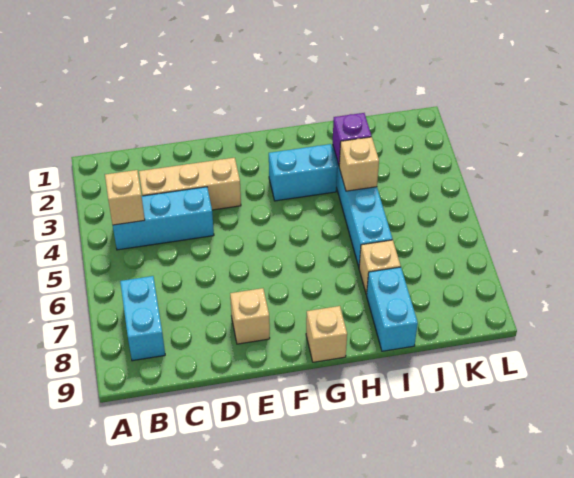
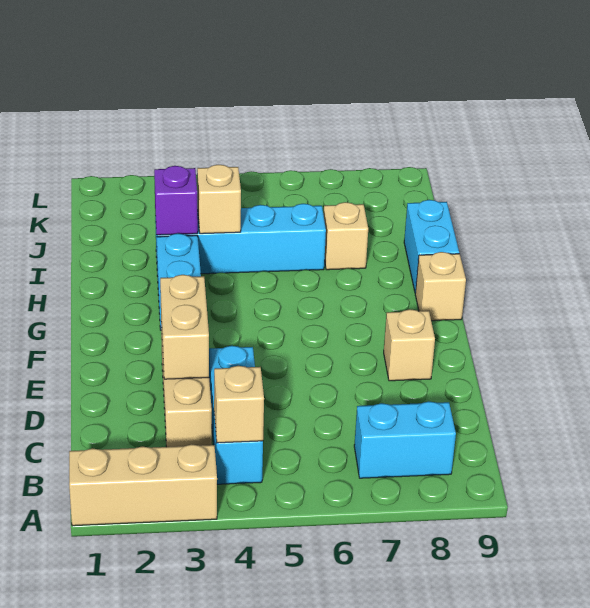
none -> tan brick A1:A3 level 1
none -> tan brick D3:E3 level 2
cyan brick I8:I9 level 1 -> cyan brick H9:I9 level 1

